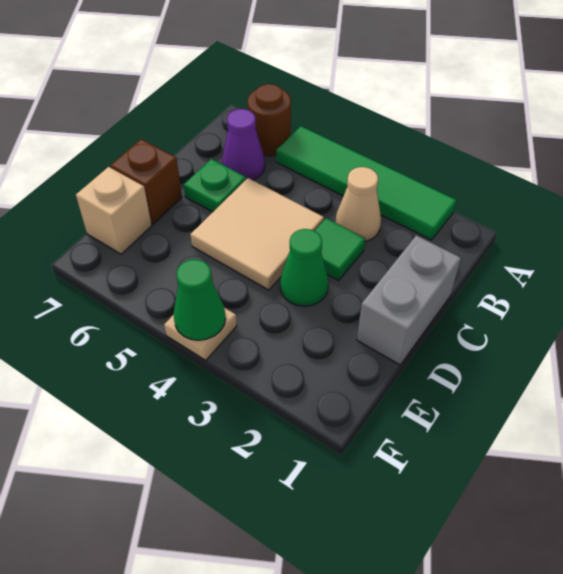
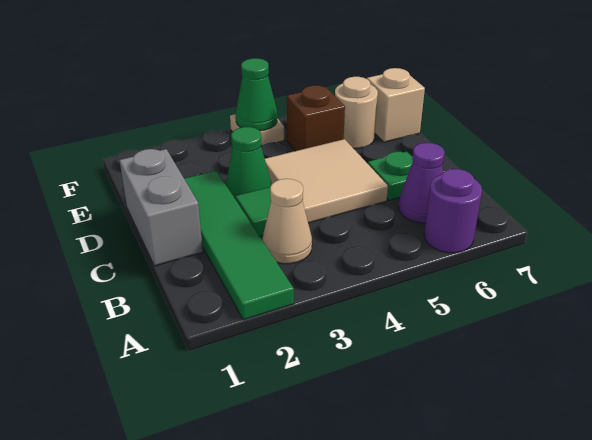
green tile A2:A5 level 1 -> green tile A2:D2 level 1
brown round brick A6 level 1 -> purple round brick A6 level 1
brown brick D7 level 1 -> brown brick E5 level 1
none -> tan round brick E6 level 1

